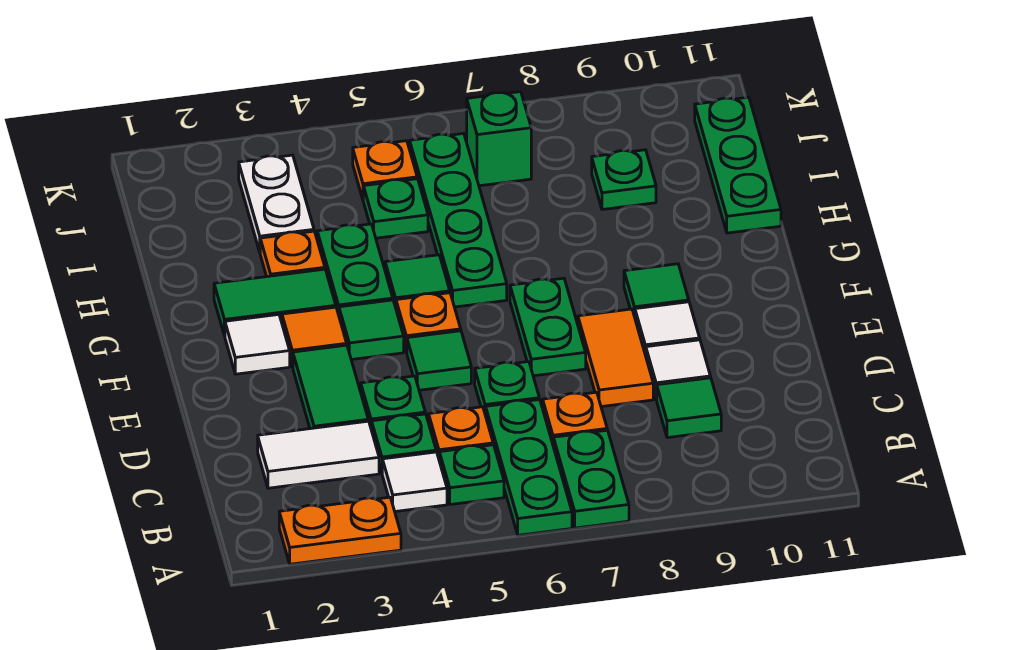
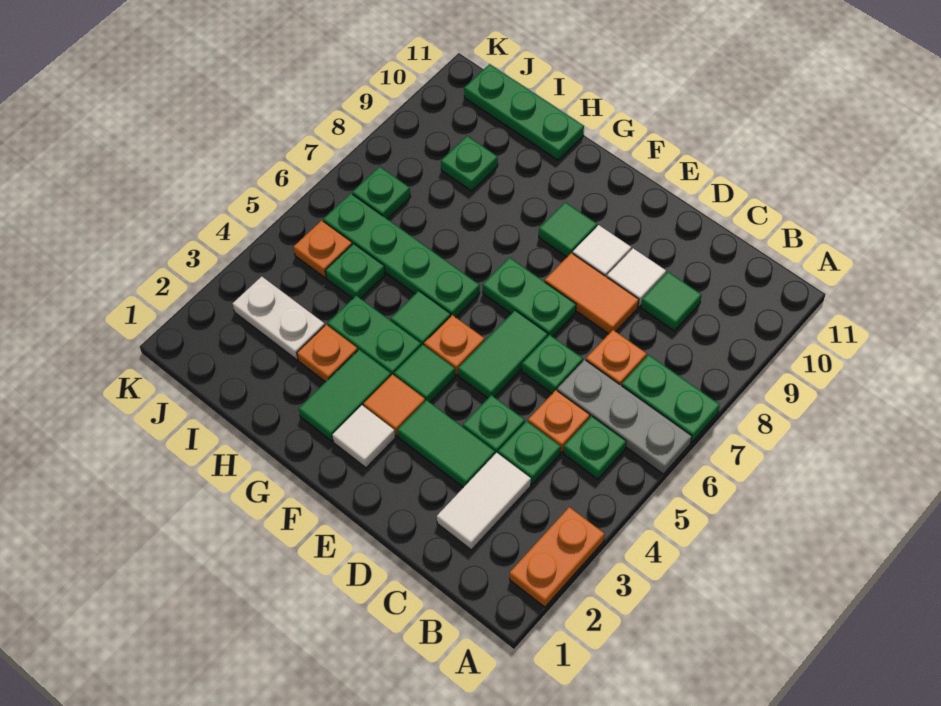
green plate A6:C6 level 1 -> grey plate A6:C6 level 1
white tile B4 level 1 -> none
green tile E5 level 1 -> green tile E5:E6 level 1
green brick J7 level 1 -> green plate J7 level 1

